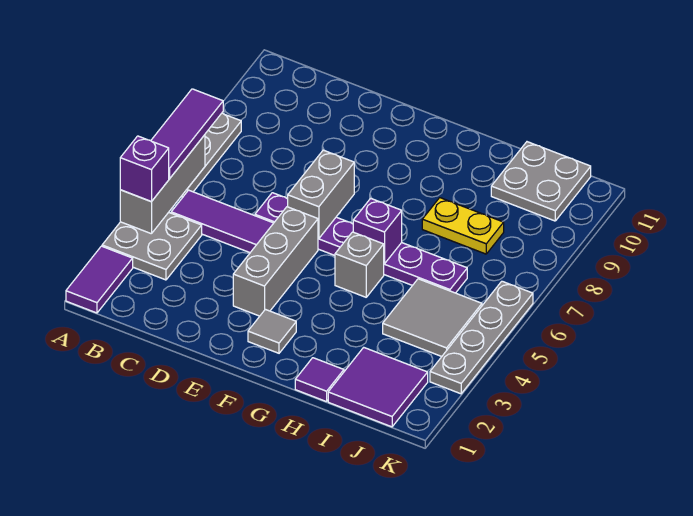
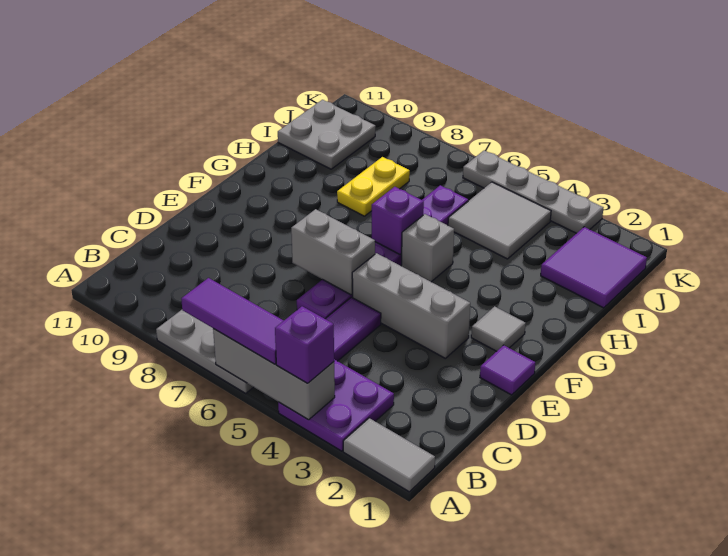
purple tile A1:A2 level 1 -> grey tile A1:A2 level 1
grey plate A3:B4 level 1 -> purple plate A3:B4 level 1
purple tile H1 level 1 -> purple tile E1 level 1

